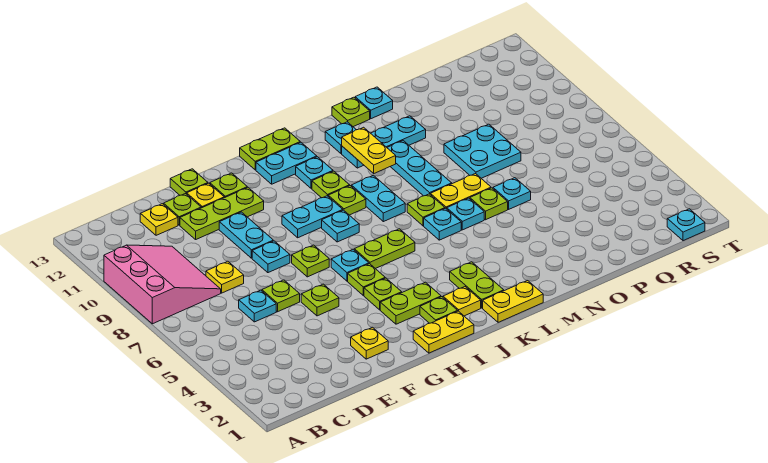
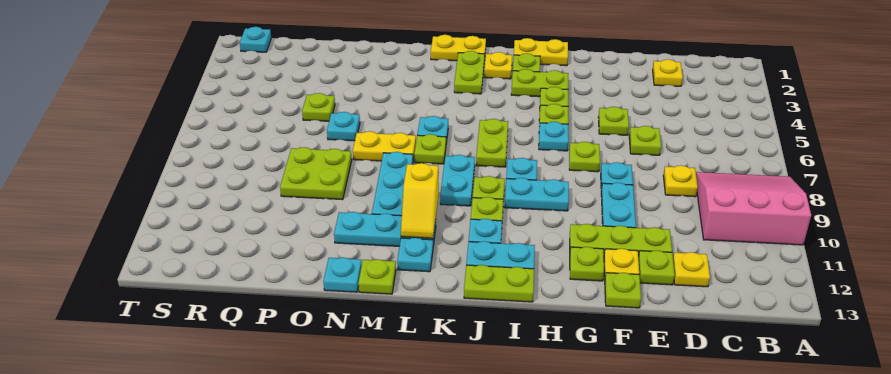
pink slope A8:C10 level 1 top A -> pink slope A8:C10 level 1 top 10
cyan plate D6 level 1 -> none
yellow plate F2 level 1 -> yellow plate D2 level 1
lime plate I6:J6 level 1 -> lime plate J6:J7 level 1
yellow plate L10:L11 level 2 -> yellow slope L10:L11 level 2 top 10
cyan plate M6 level 1 -> none
lime plate N6 level 1 -> lime plate P5 level 1
cyan plate O8:P9 level 1 -> lime plate O8:P9 level 1

